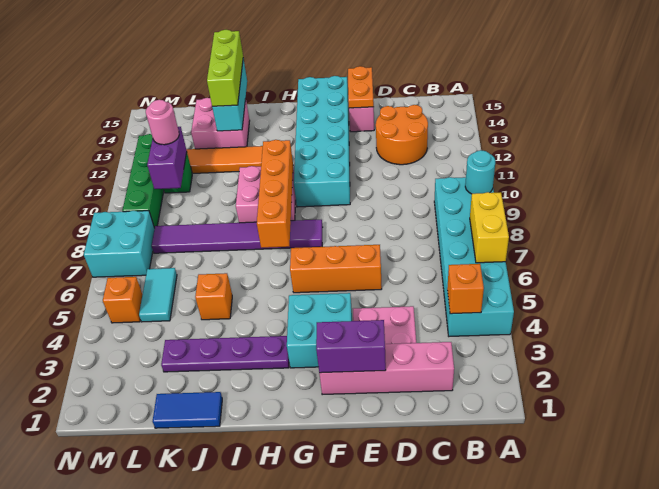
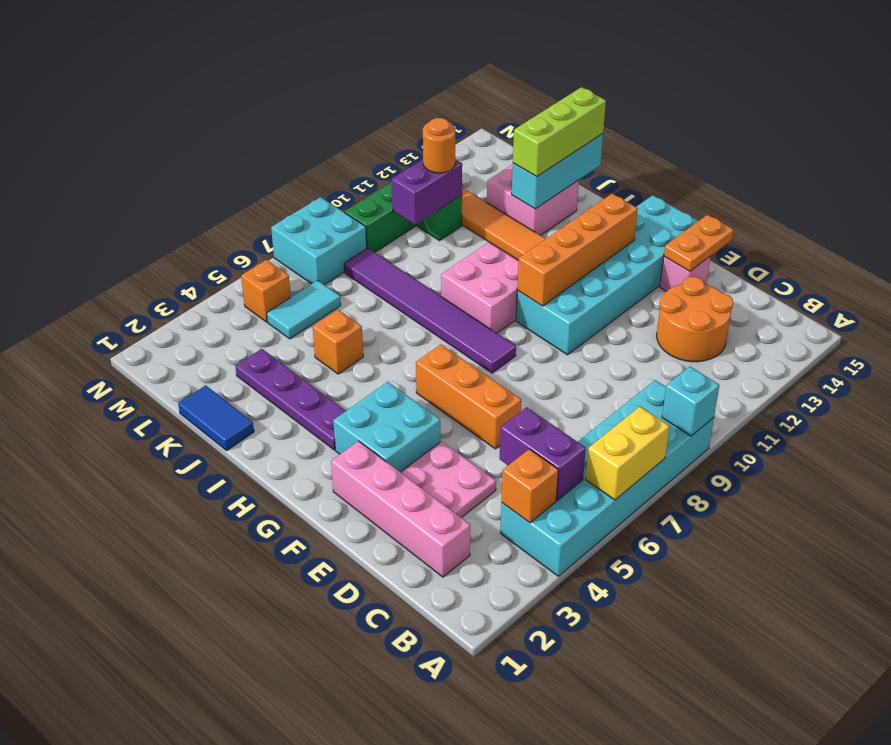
cyan round brick A9 level 2 -> cyan brick A9 level 2
purple brick E2:F2 level 2 -> purple brick B5:C5 level 2
orange brick H7:H10 level 2 -> orange brick G10:G13 level 2
pink round brick L11 level 3 -> orange round brick L11 level 3

